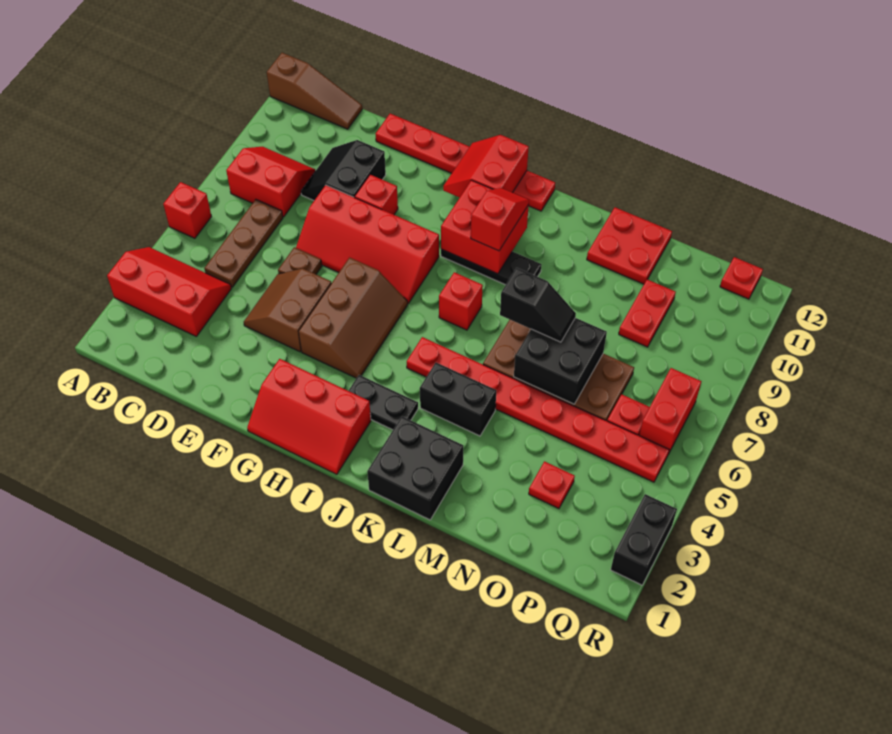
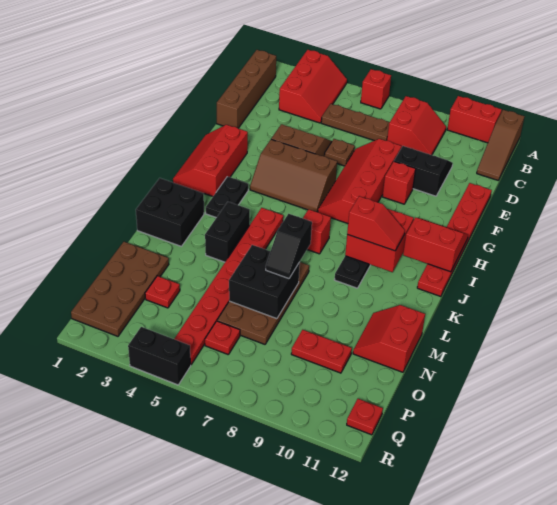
none -> brown brick B1:E1 level 1
red plate M11:N12 level 1 -> red slope M11:N12 level 1 top 12
none -> brown plate N1:Q2 level 1
red brick Q6:Q7 level 1 -> red brick A10:A11 level 1
black brick R2:R3 level 1 -> black brick R4:R5 level 1

